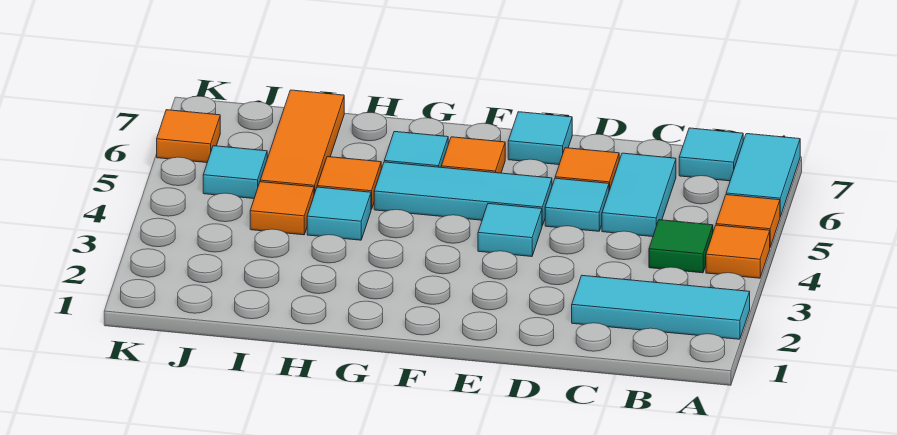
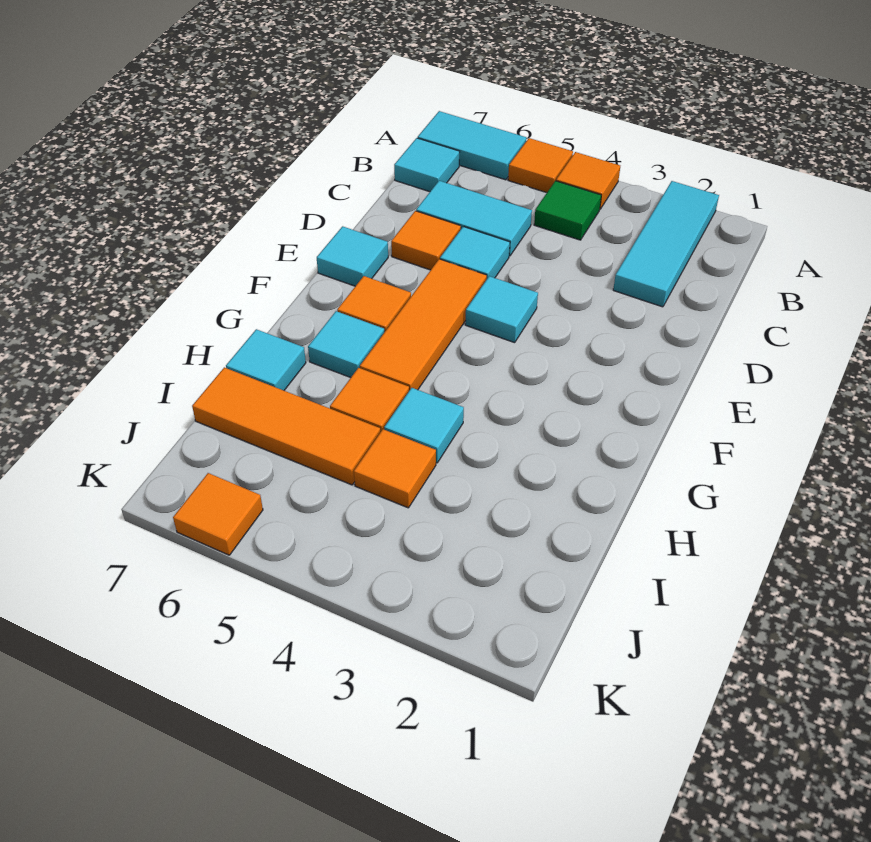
cyan tile E5:G5 level 1 -> orange tile E5:G5 level 1
cyan tile J5 level 1 -> cyan tile H7 level 1

